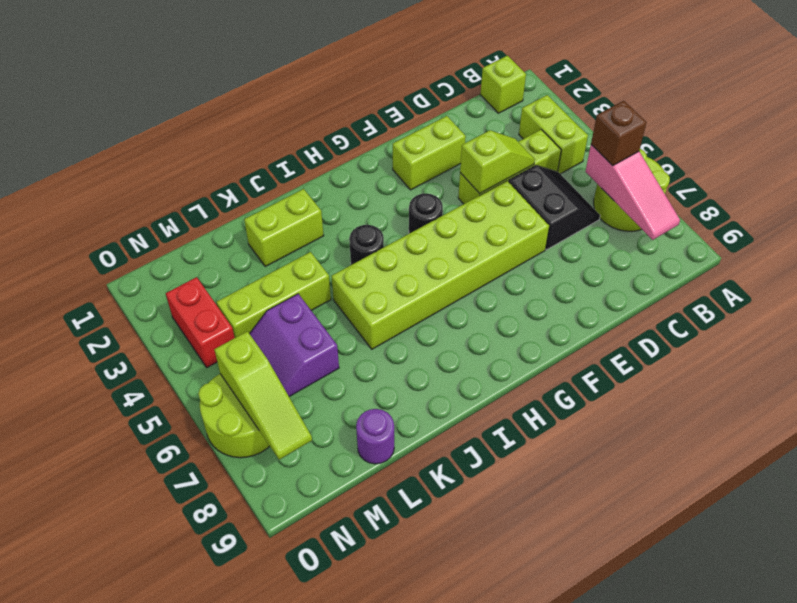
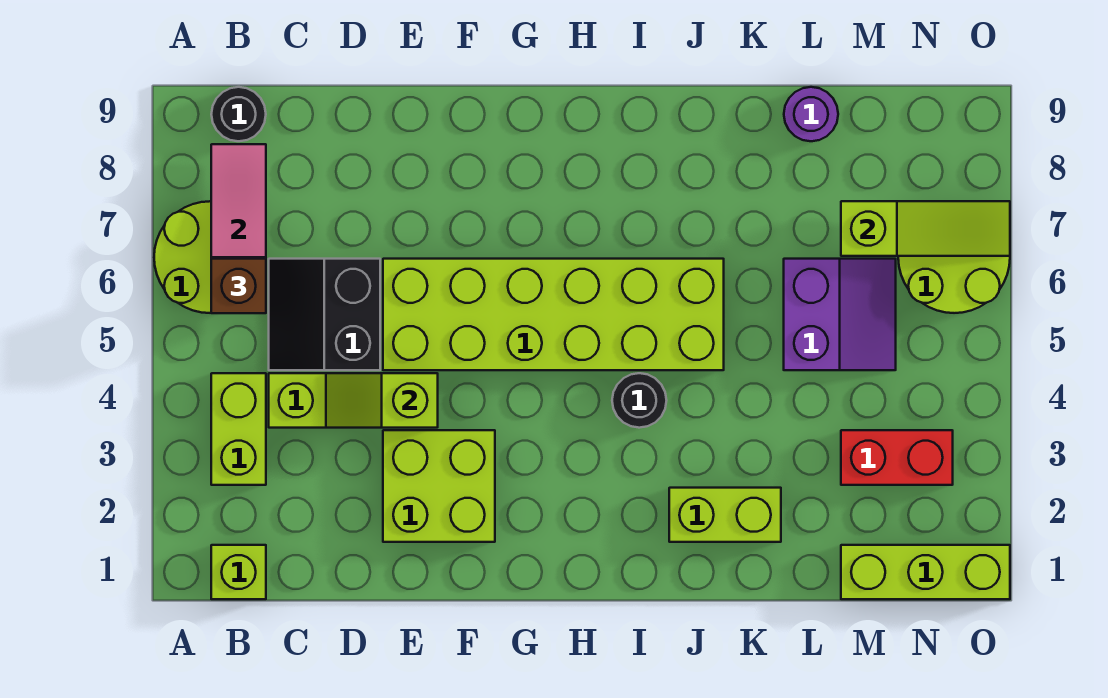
lime brick E2:F2 level 1 -> lime brick E2:F3 level 1
black round brick G4 level 1 -> black round brick B9 level 1
lime brick K4:M4 level 1 -> lime brick M1:O1 level 1
red brick N3:N4 level 1 -> red brick M3:N3 level 1
lime slope N6:N8 level 2 top 6 -> lime slope M7:O7 level 2 top M

